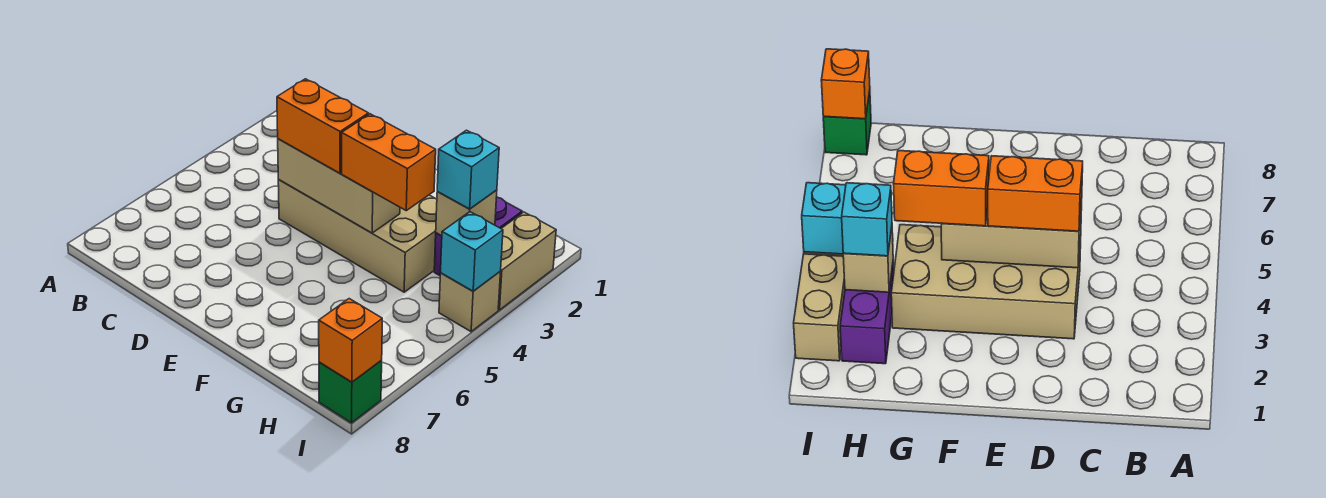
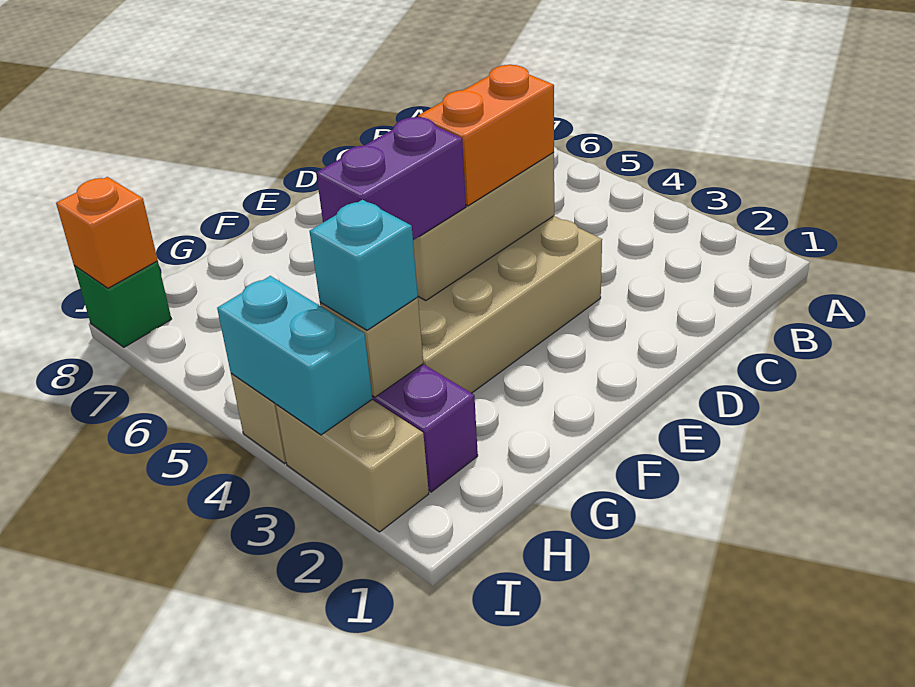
orange brick F4:G4 level 3 -> purple brick F4:G4 level 3
cyan brick I4 level 2 -> cyan brick I3:I4 level 2

